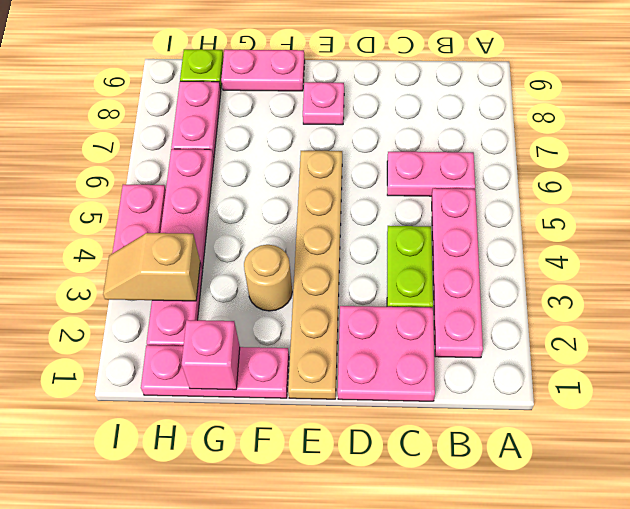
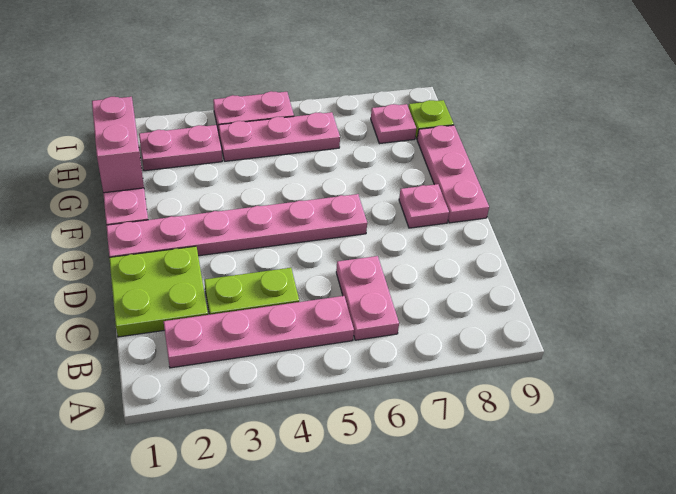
pink plate C1:D2 level 1 -> lime plate C1:D2 level 1
tan plate E1:E6 level 1 -> pink plate E1:E6 level 1
tan round brick F3 level 1 -> none
pink plate F9:G9 level 1 -> pink plate E9:G9 level 1
pink brick G1 level 2 -> pink brick G1:H1 level 2
tan slope H3:I3 level 2 top H -> none
pink plate H7:H8 level 1 -> pink plate H8 level 1

